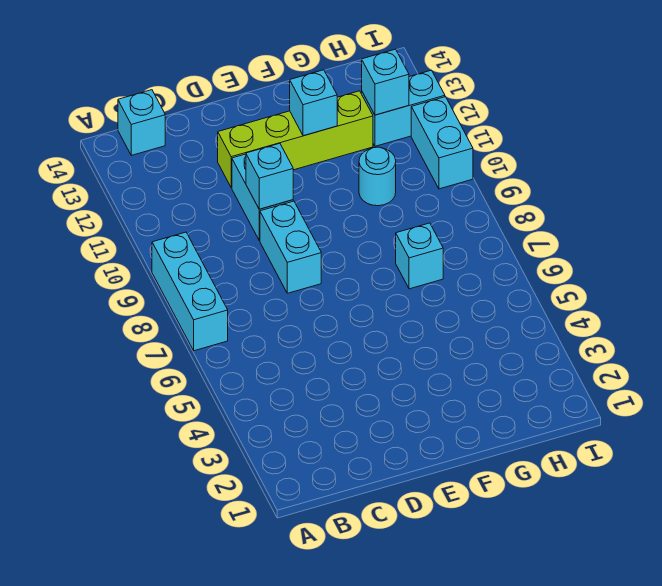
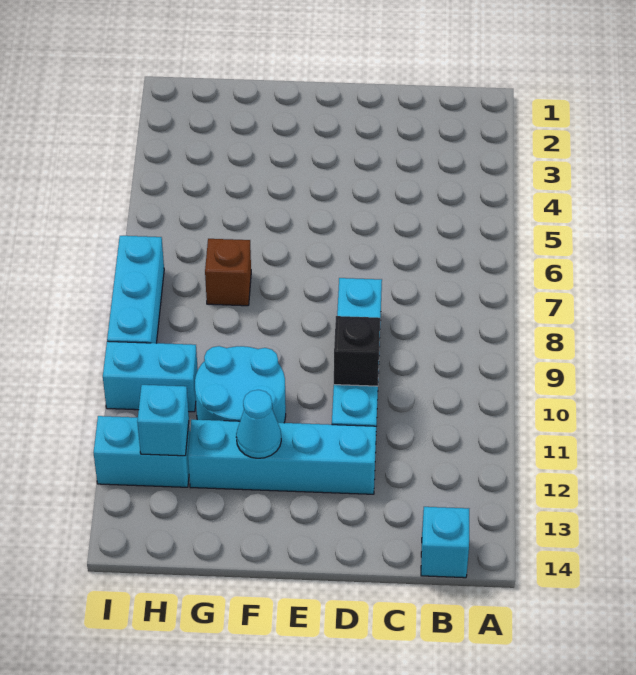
cyan brick A7:A9 level 1 -> cyan brick I7:I9 level 1
cyan brick D10 level 2 -> black brick D10 level 2
lime brick D12:G12 level 1 -> cyan brick D12:G12 level 1
cyan brick F12 level 2 -> cyan cone F12 level 2
cyan brick G7 level 1 -> brown brick G7 level 1
cyan round brick G10 level 1 -> cyan round brick F10:G11 level 1
cyan brick I10:I11 level 1 -> cyan brick H10:I10 level 1

